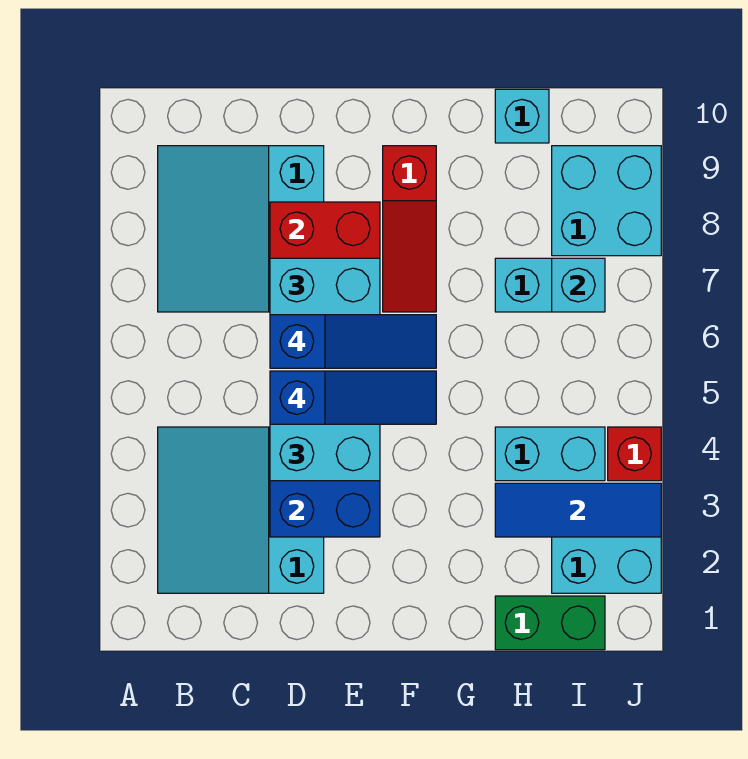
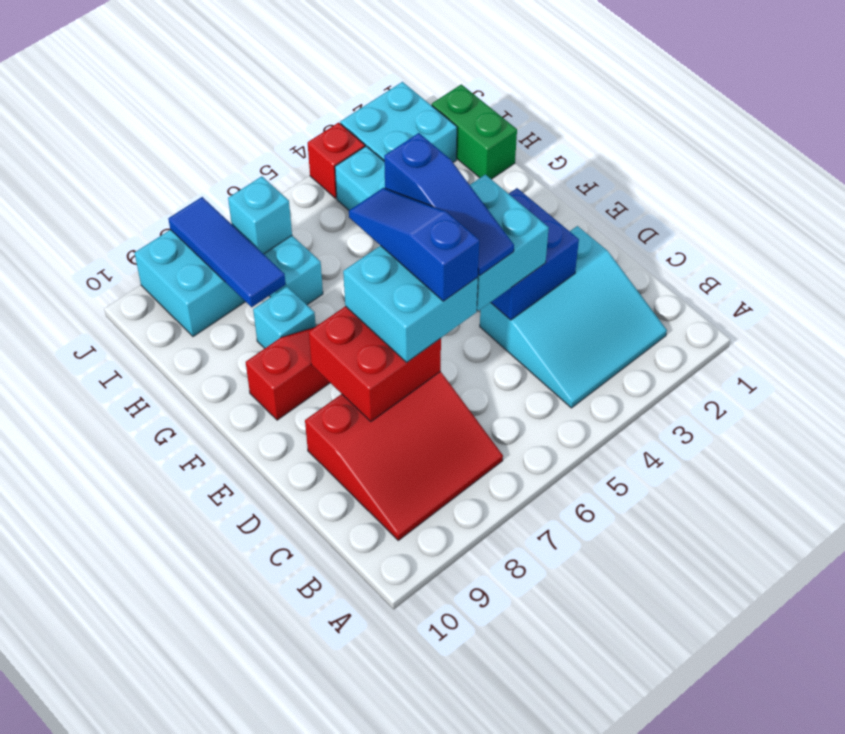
cyan slope B7:D9 level 1 top D -> red slope B7:D9 level 1 top D
blue slope D5:F5 level 4 top D -> blue slope D5:F5 level 4 top F
blue tile H3:J3 level 2 -> blue tile H8:J8 level 2
cyan brick H10 level 1 -> cyan brick G8 level 1

